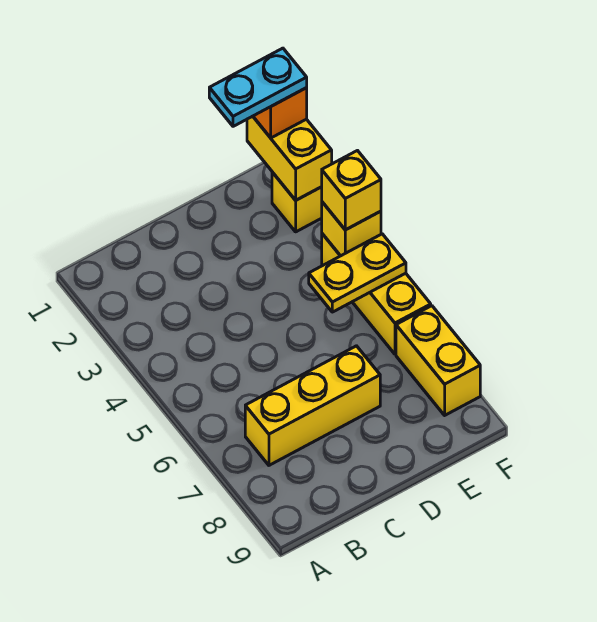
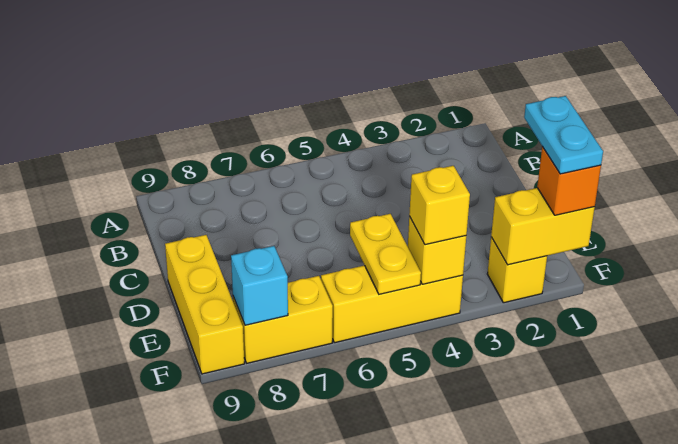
yellow brick B7:D7 level 1 -> yellow brick D9:F9 level 1
none -> cyan brick F8 level 2

